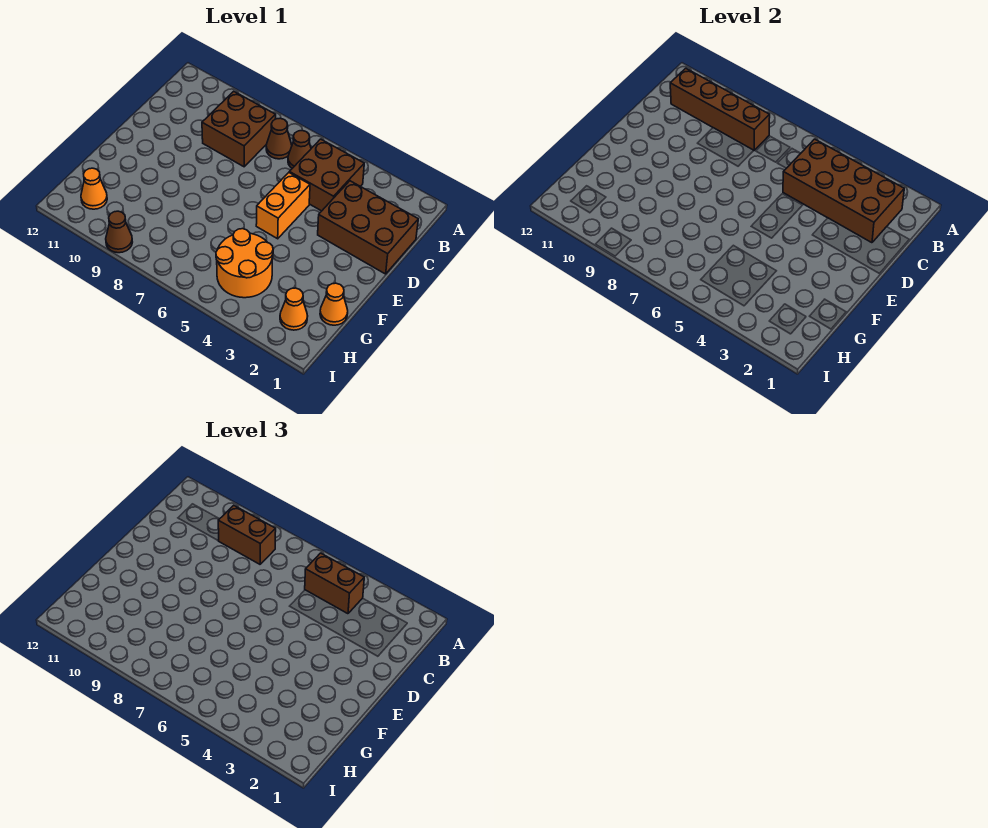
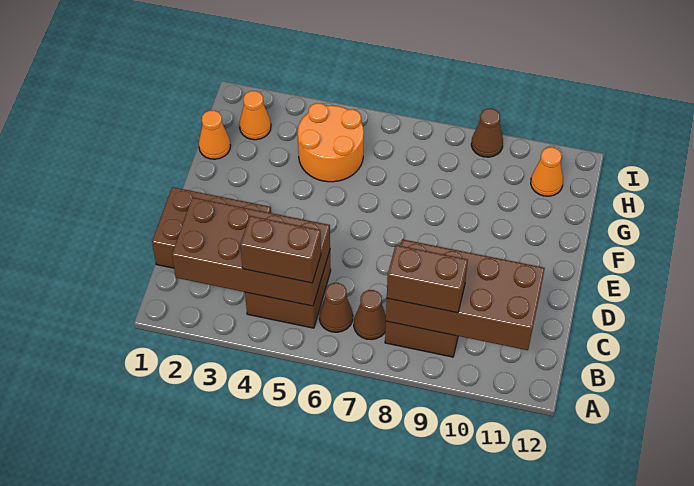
brown brick B8:B11 level 2 -> brown brick B8:C11 level 2
orange brick D5:E5 level 1 -> none

